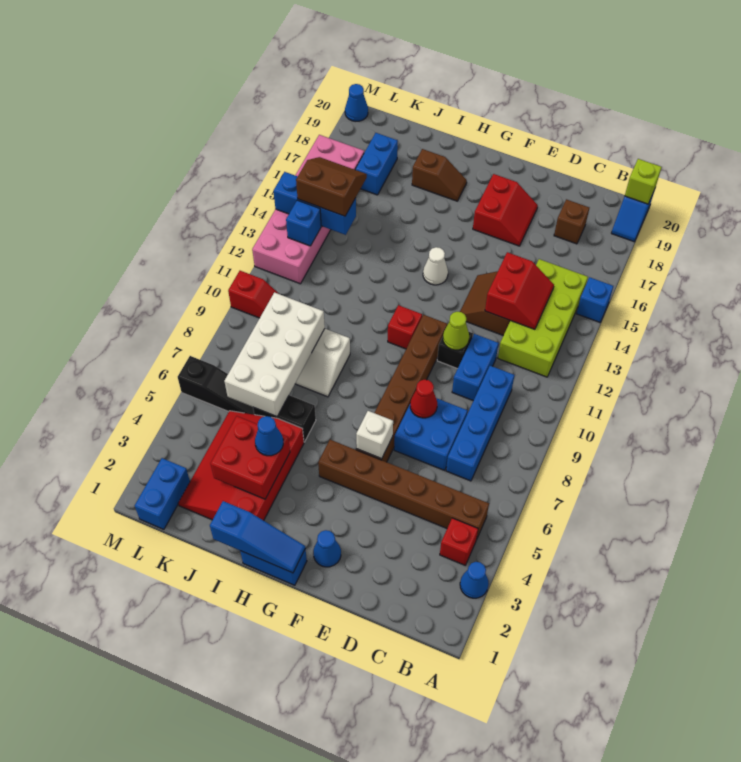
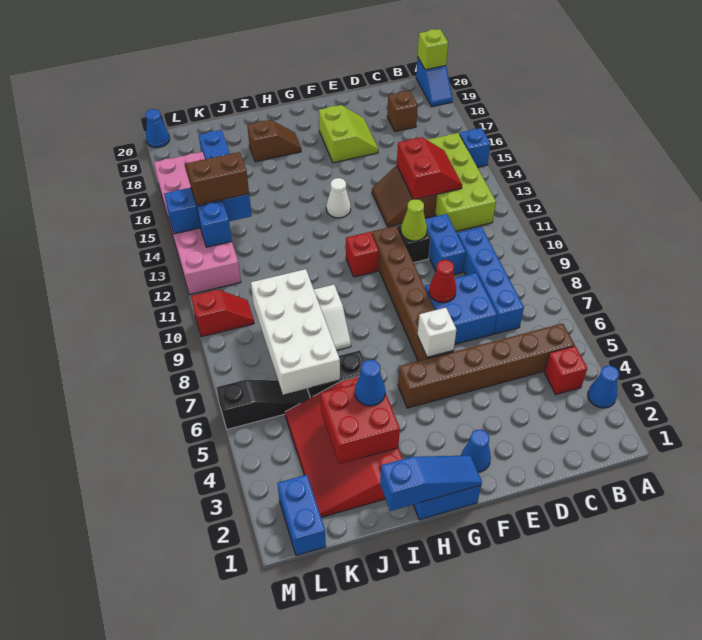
red slope E17:F18 level 1 top F -> lime slope E17:F18 level 1 top F

